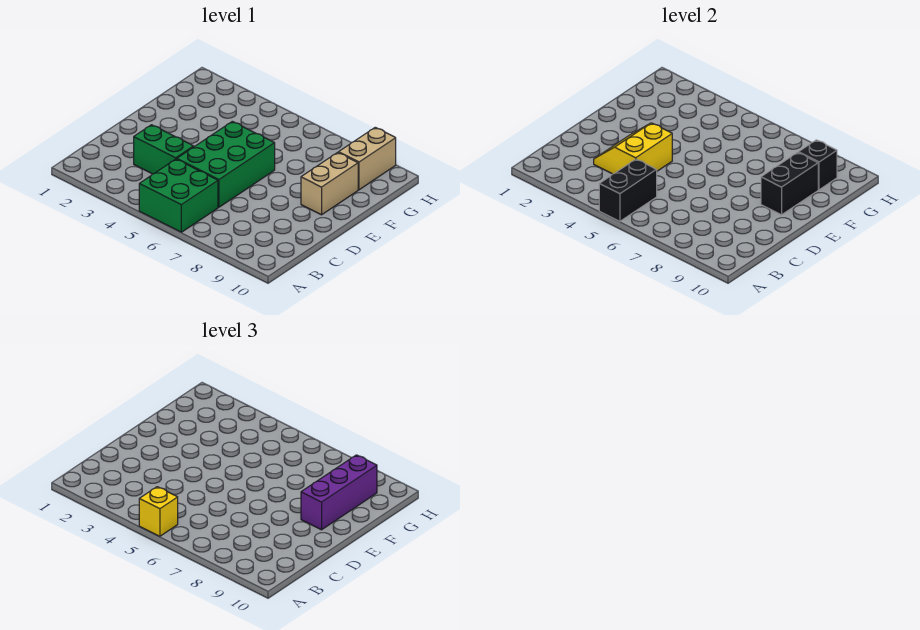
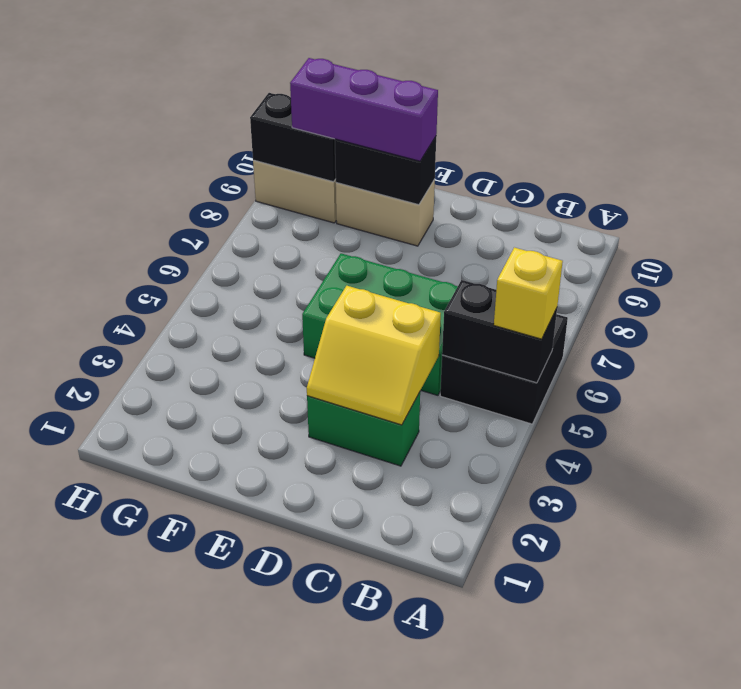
green brick A5:B6 level 1 -> black brick A5:B6 level 1
green brick C3:C4 level 1 -> green brick C3:D3 level 1
black brick G9 level 2 -> black brick G9:H9 level 2

